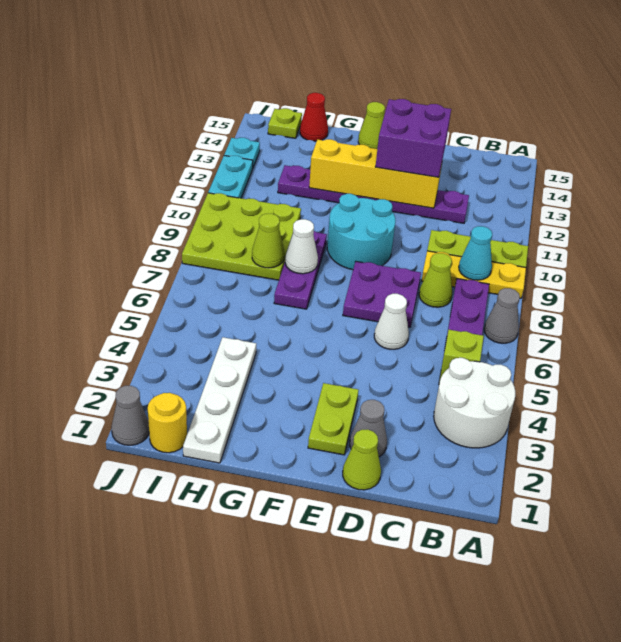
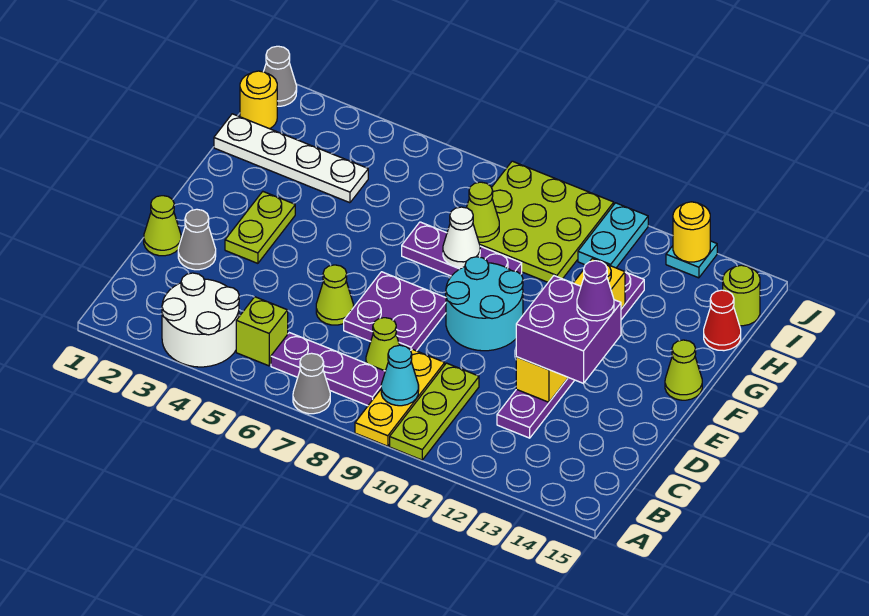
white cone D6 level 1 -> lime cone D6 level 1
lime plate E2:E3 level 1 -> lime plate E3:F3 level 1
none -> purple cone E13 level 4
lime plate I15 level 1 -> lime round brick I15 level 1
cyan plate J11:J12 level 1 -> cyan plate I11:J11 level 1
none -> yellow round brick J13 level 2

